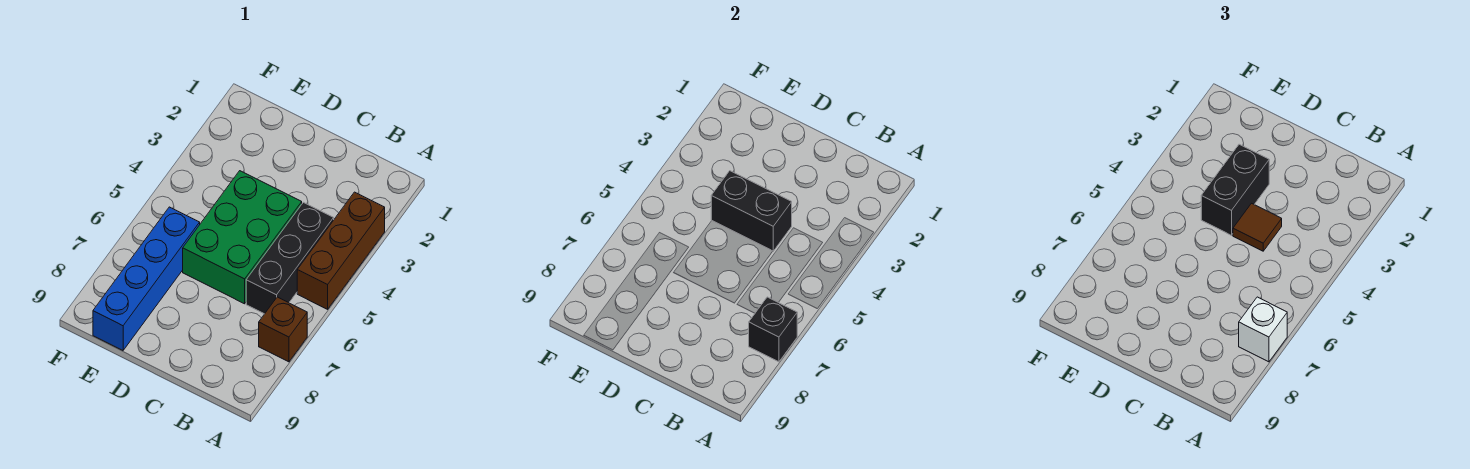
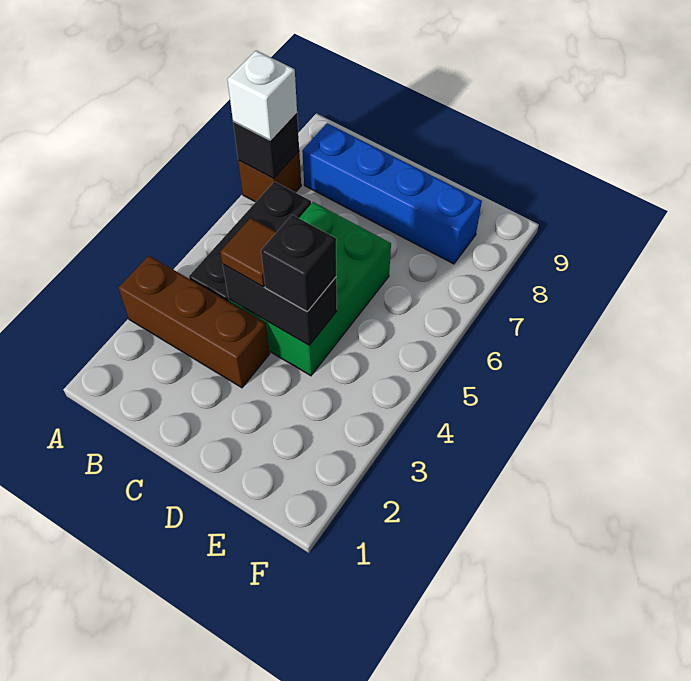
brown brick A3:A5 level 1 -> brown brick A3:C3 level 1
black brick D3:D4 level 3 -> black brick D4 level 3
blue brick E6:E9 level 1 -> blue brick B8:E8 level 1

